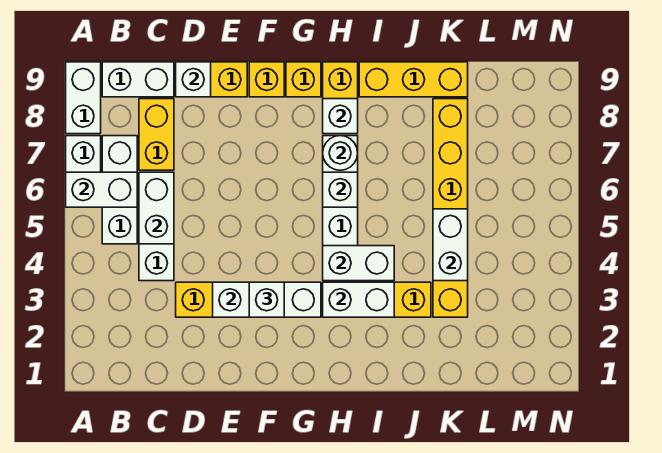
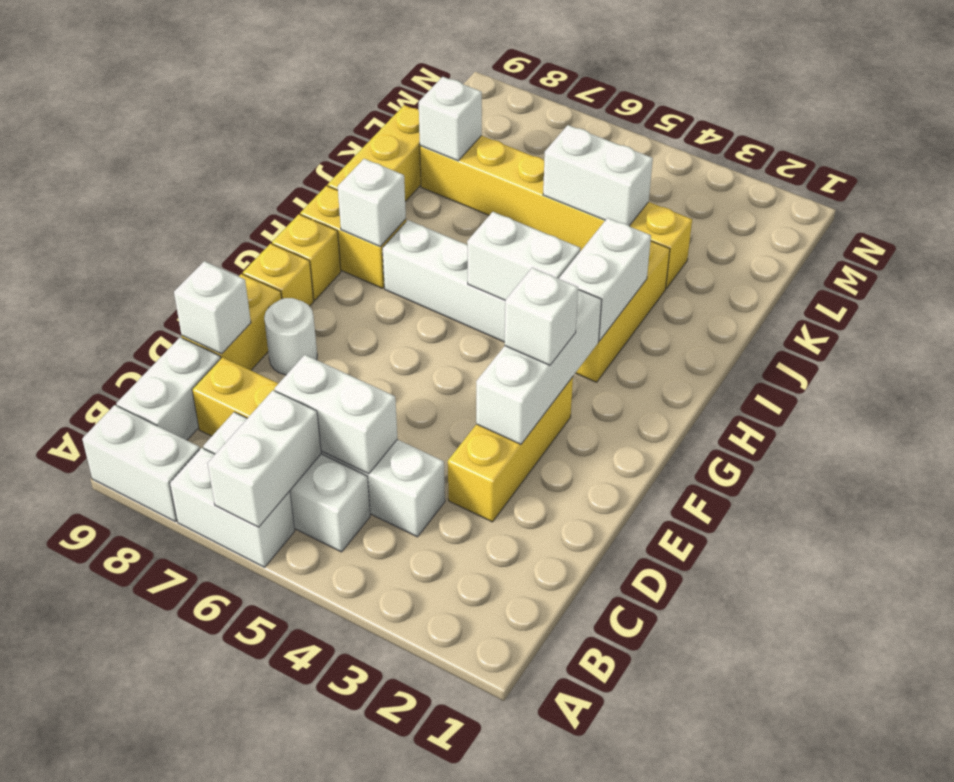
white brick H4:I4 level 2 -> white brick H4:H5 level 2
white brick H6 level 2 -> white brick K8 level 2
white round brick H7 level 2 -> white round brick E8 level 1

